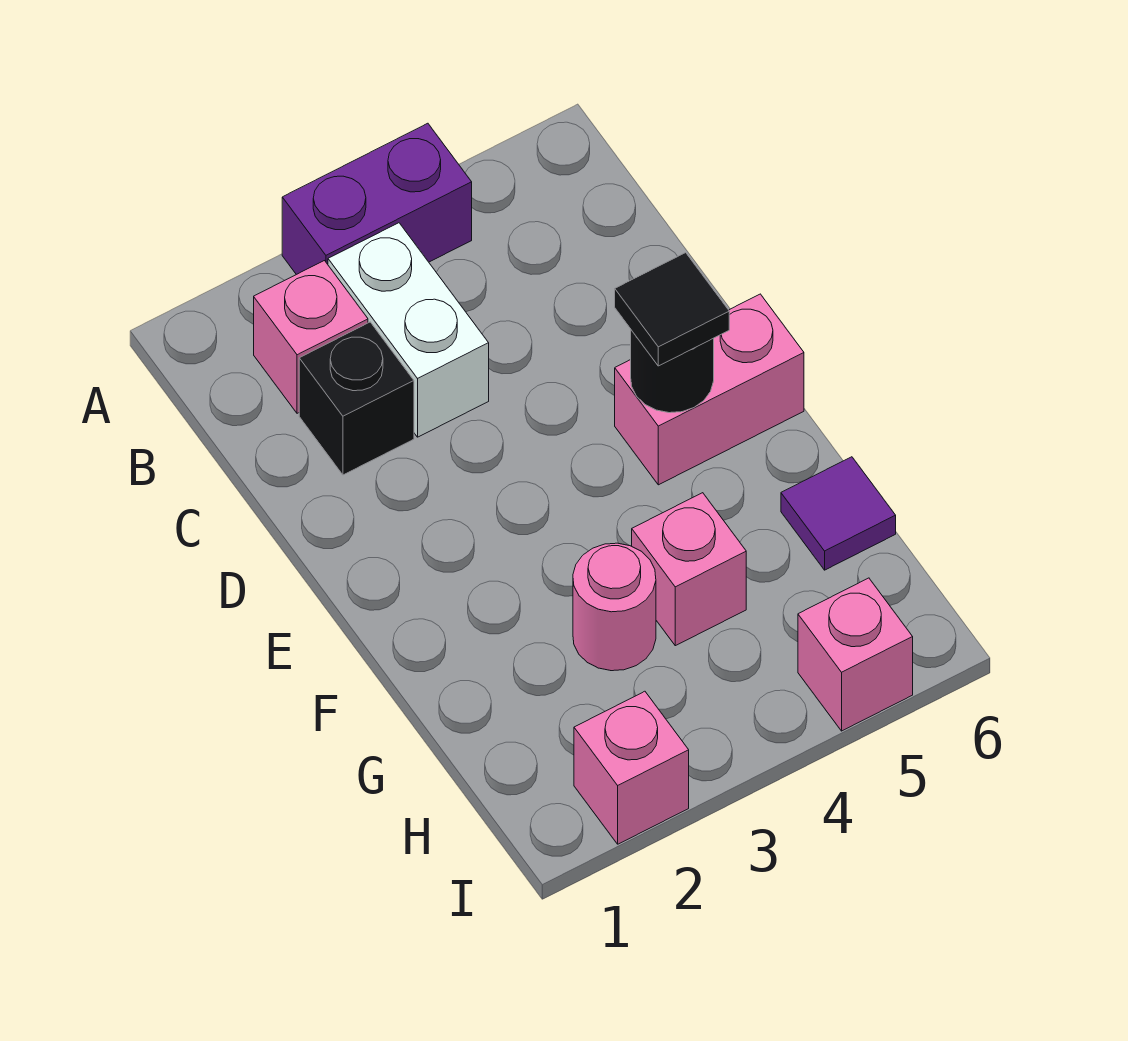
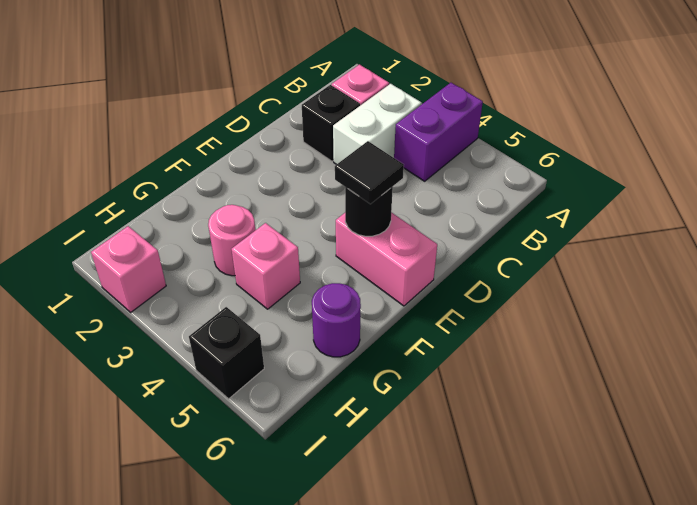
purple brick A3:A4 level 1 -> purple brick A4:B4 level 1
purple tile G6 level 1 -> purple round brick G6 level 1
pink brick I5 level 1 -> black brick I5 level 1

